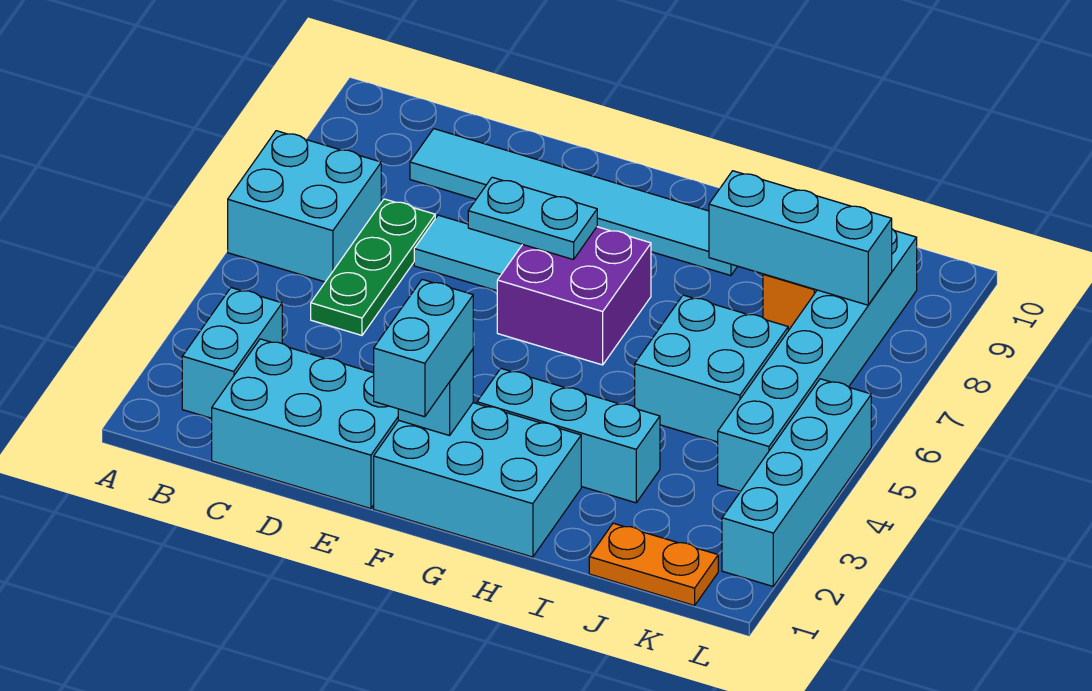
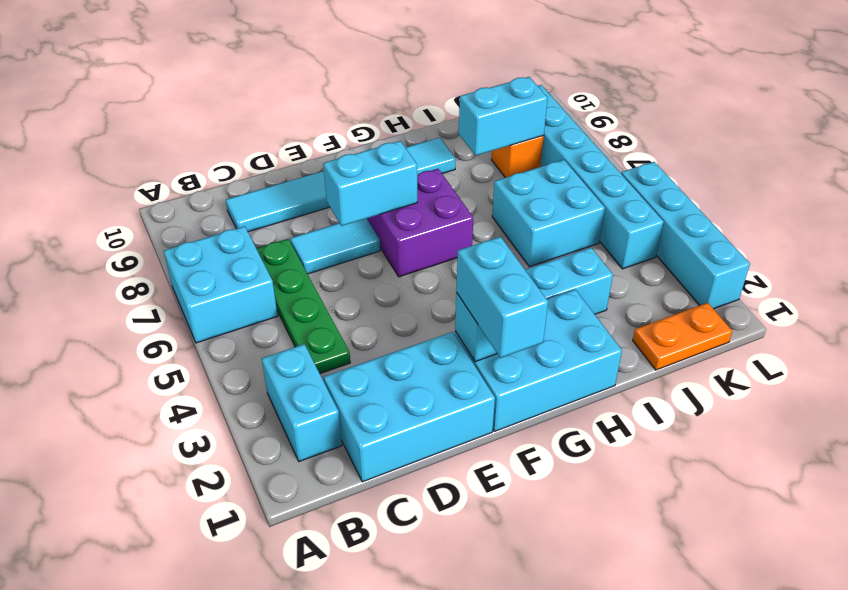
green plate C5:C7 level 1 -> green plate C4:C7 level 1
cyan plate E7:F7 level 2 -> cyan brick E7:F7 level 2
cyan brick I8:K8 level 2 -> cyan brick I8:J8 level 2

